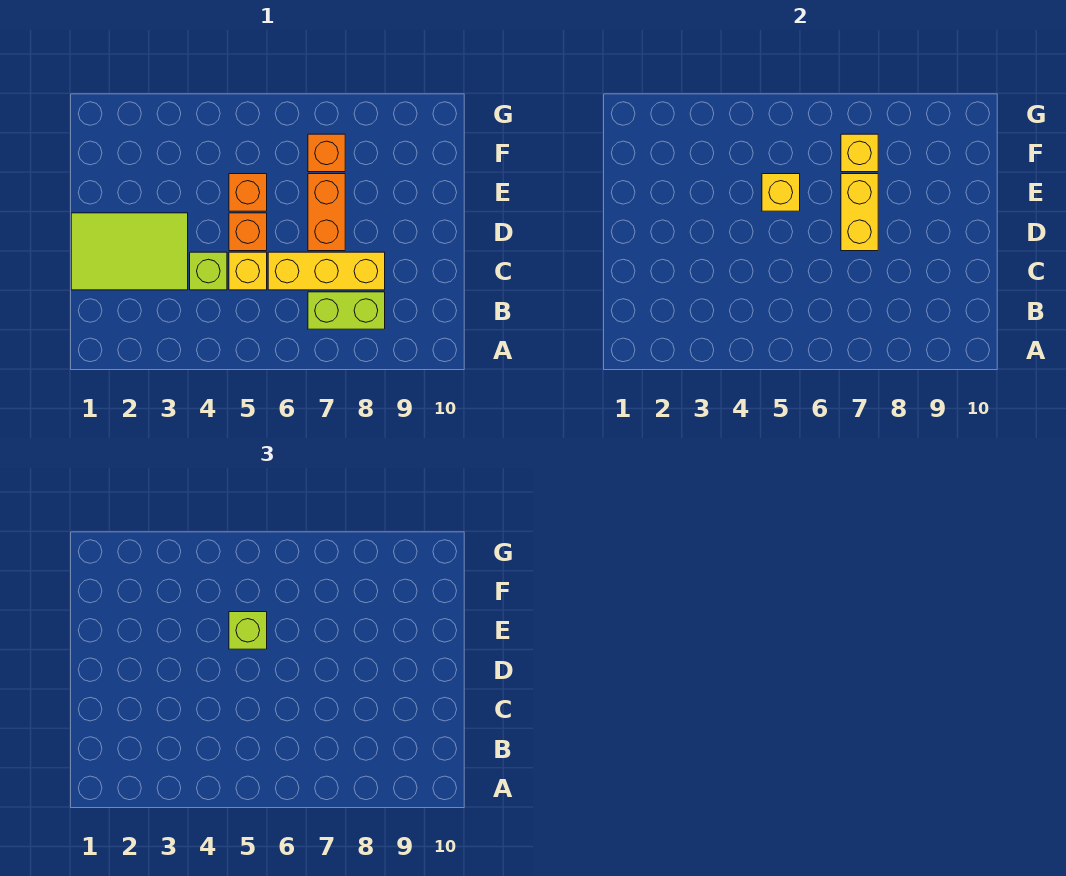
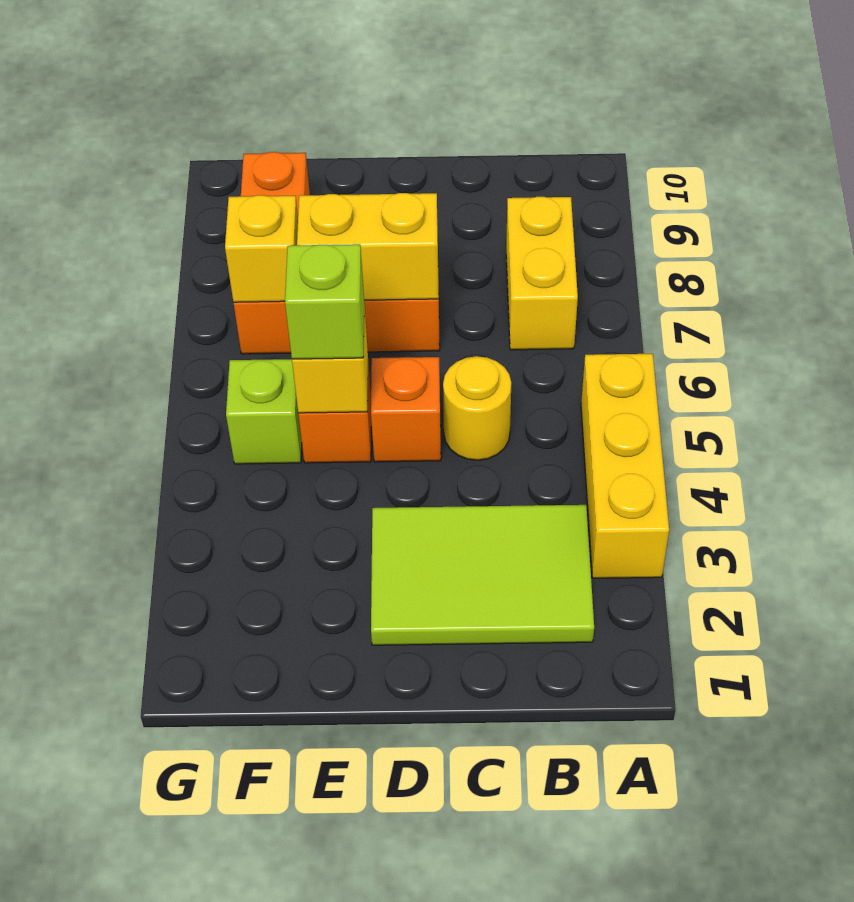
lime brick B7:B8 level 1 -> yellow brick B7:B8 level 1
lime tile C1:D3 level 1 -> lime tile B2:D3 level 1
lime brick C4 level 1 -> lime brick F5 level 1
yellow brick C5 level 1 -> yellow round brick C5 level 1
yellow brick C6:C8 level 1 -> yellow brick A3:A5 level 1
orange brick F7 level 1 -> orange brick F7:F9 level 1

